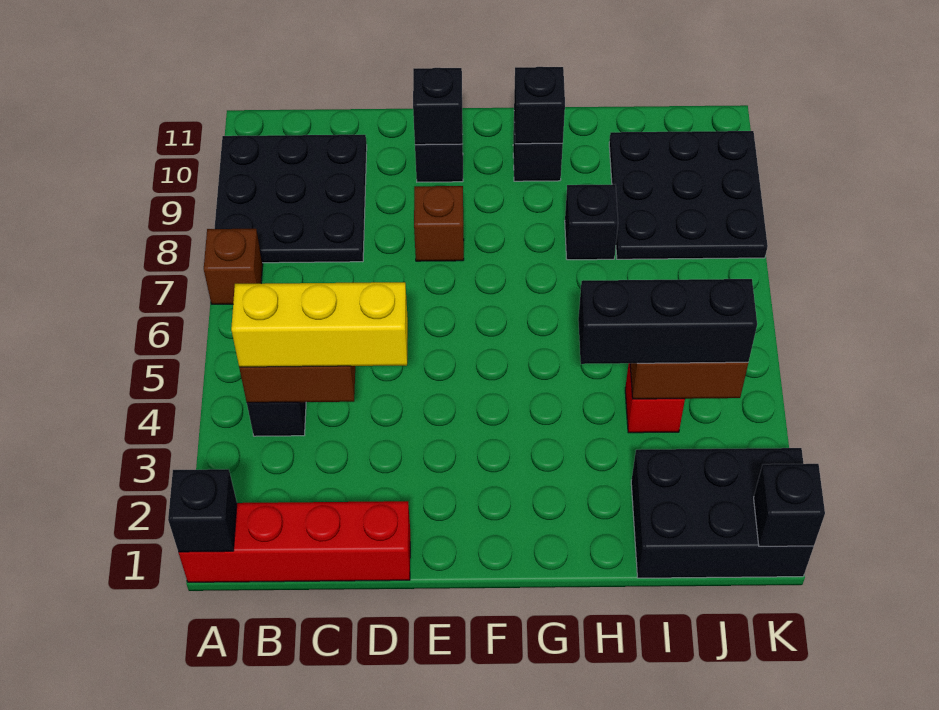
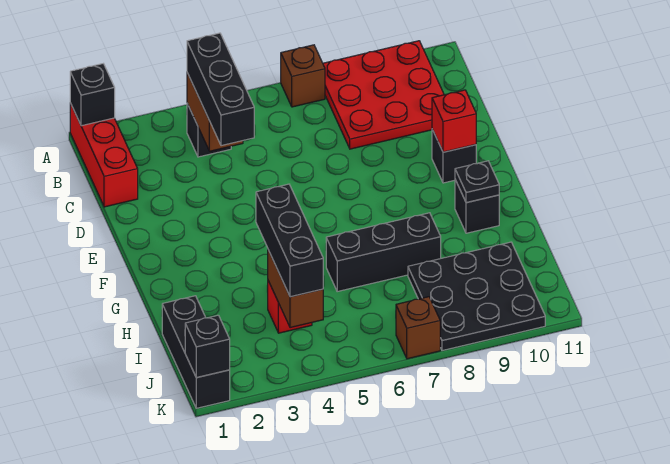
red brick A1:D1 level 1 -> red brick A1:C1 level 1
black plate A8:C10 level 1 -> red plate A8:C10 level 1
yellow brick B4:D4 level 3 -> black brick B4:D4 level 3
brown brick E8 level 1 -> brown brick K7 level 1
black brick E10 level 2 -> red brick E10 level 2
black brick G10 level 2 -> black plate G10 level 2
black brick H8 level 1 -> black brick H6:H8 level 1
black brick I1:K2 level 1 -> black brick I1:K1 level 1

